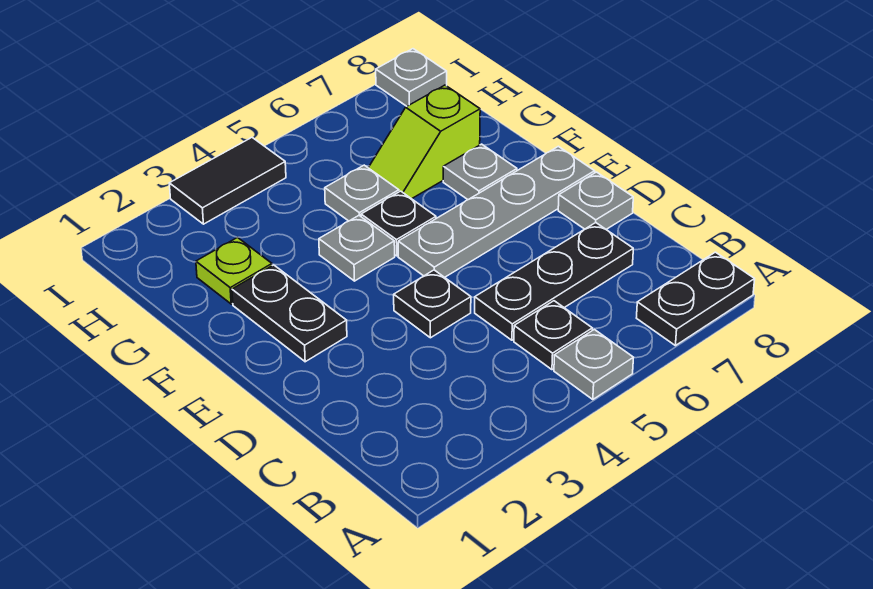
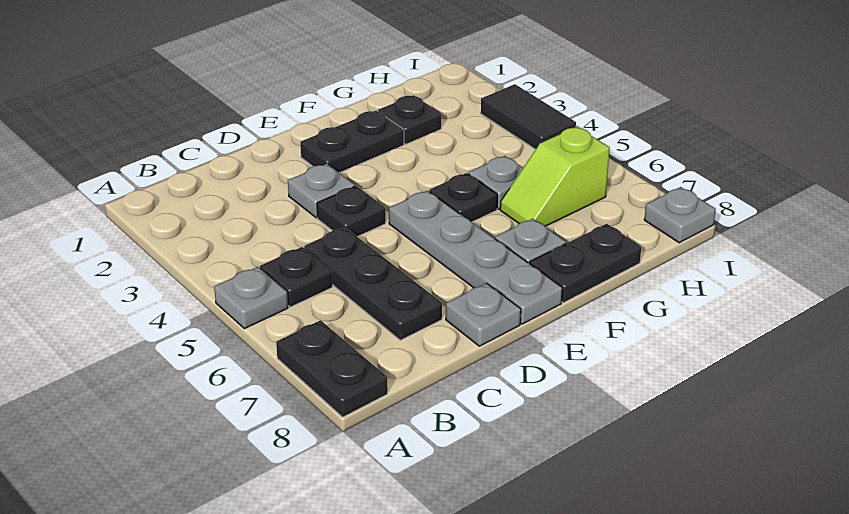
grey plate F4 level 1 -> grey plate D3 level 1
none -> black plate F8:G8 level 1
lime plate G2 level 1 -> black plate G2 level 1
lime slope G6:G7 level 1 top 7 -> lime slope G6:H6 level 1 top H

